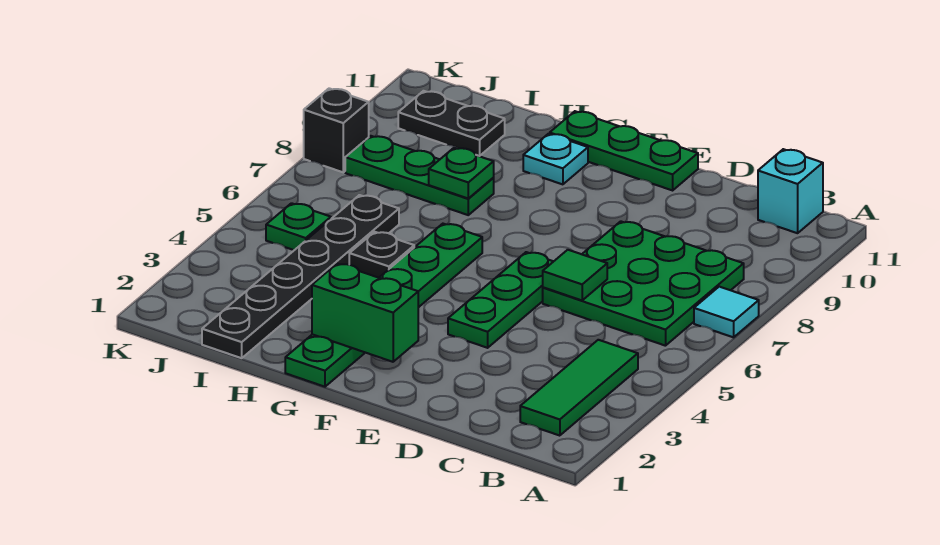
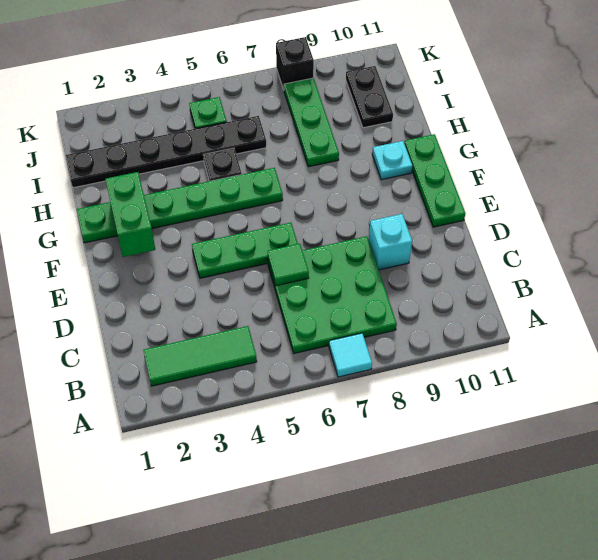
cyan brick B11 level 1 -> cyan brick D9 level 1
green plate H8 level 2 -> none

